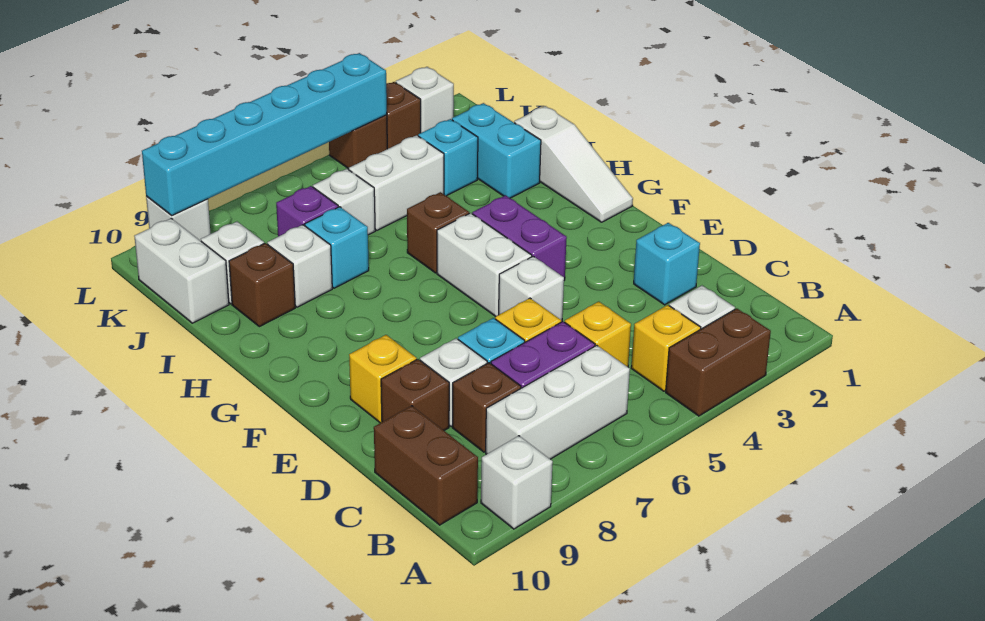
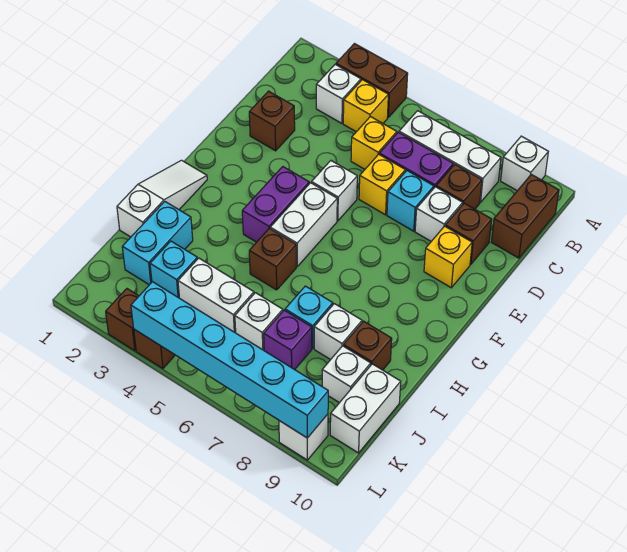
cyan brick D2 level 1 -> brown brick D2 level 1
white brick L2 level 1 -> none

